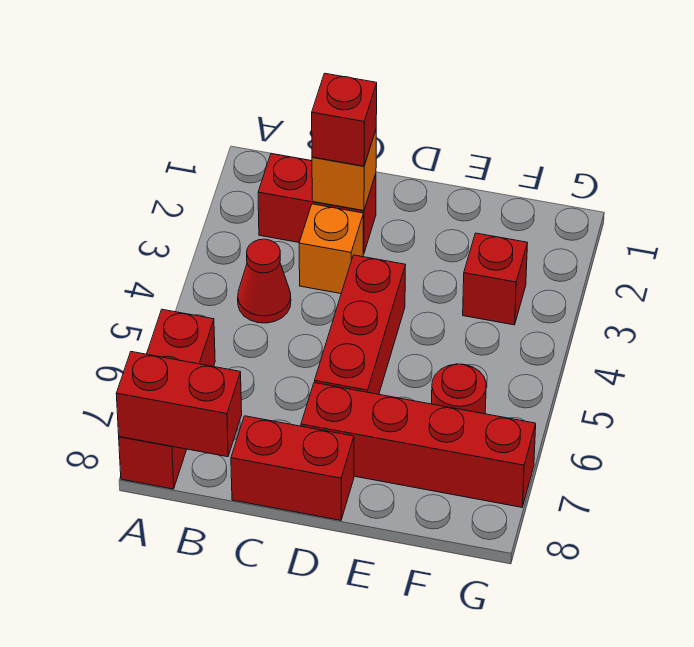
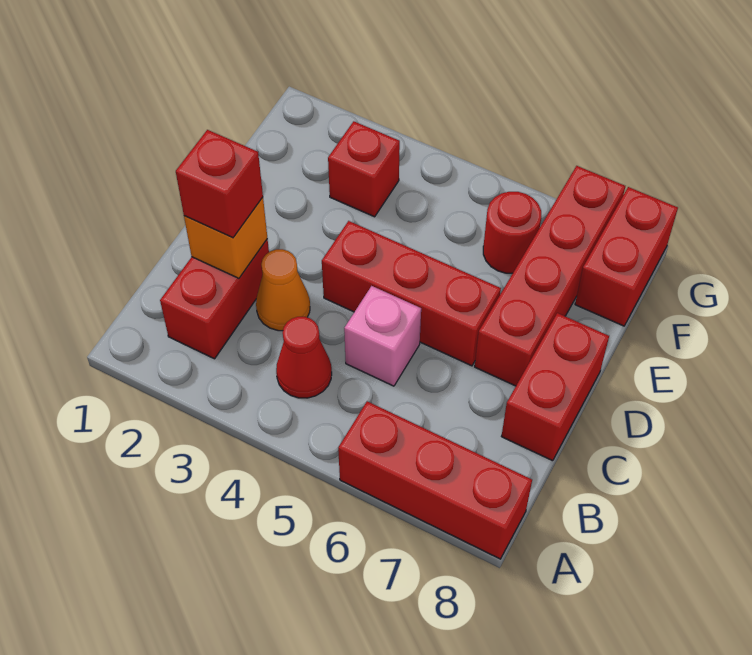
red brick A8:B8 level 2 -> red brick F8:G8 level 1
orange brick C3 level 1 -> orange cone C3 level 1
none -> pink brick C5 level 1

